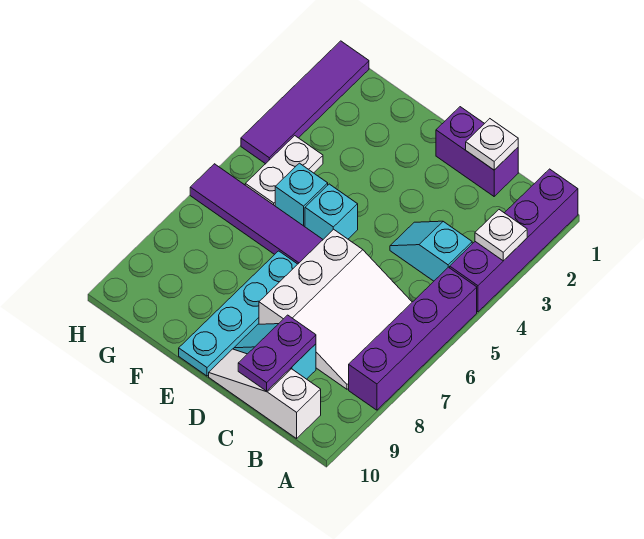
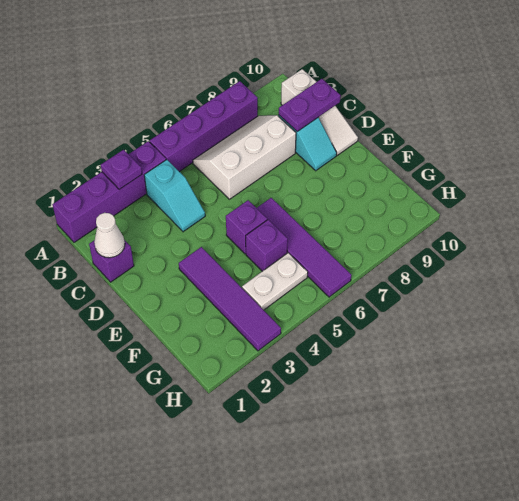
white plate A3 level 2 -> purple plate A3 level 2
white slope B6:D8 level 1 top D -> white slope B6:C8 level 1 top C
purple brick C1:D1 level 1 -> purple brick C1 level 1
white plate C1 level 2 -> white cone C1 level 2
cyan brick E5 level 1 -> purple brick E5 level 1
cyan plate E7:E10 level 1 -> none
cyan brick F5 level 1 -> purple brick F5 level 1
purple tile H1:H4 level 1 -> purple tile E3:H3 level 1

